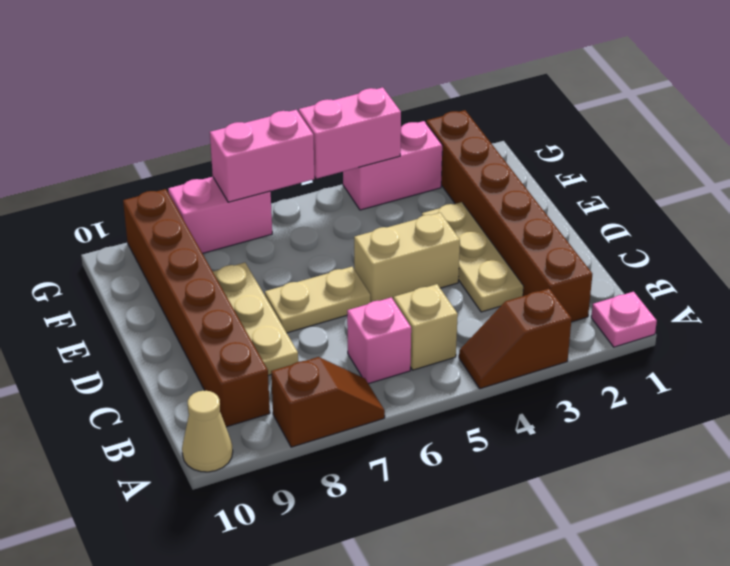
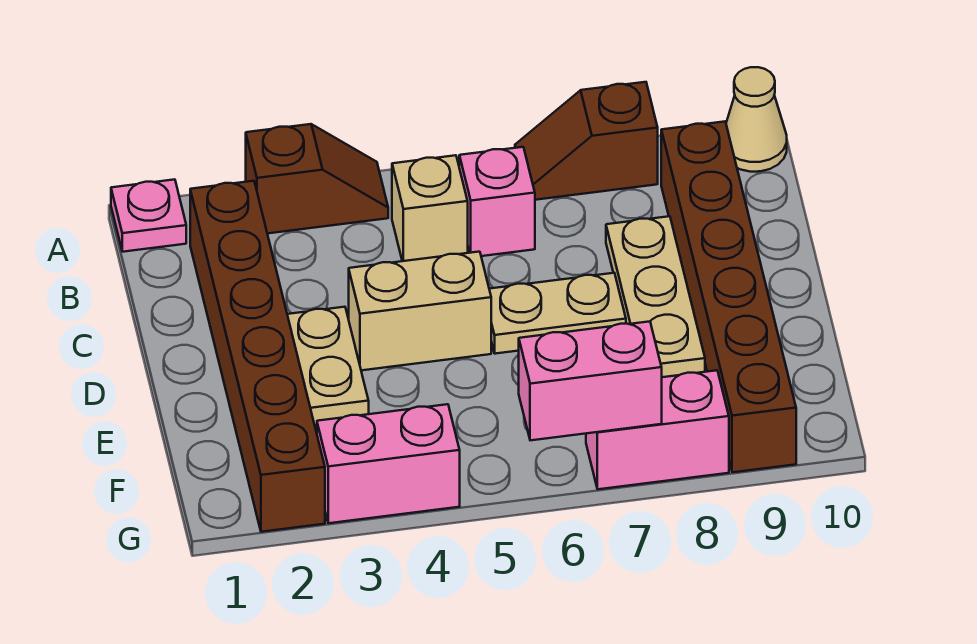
tan plate C3:E3 level 1 -> tan plate D3:E3 level 1
pink brick G4:G5 level 2 -> none

